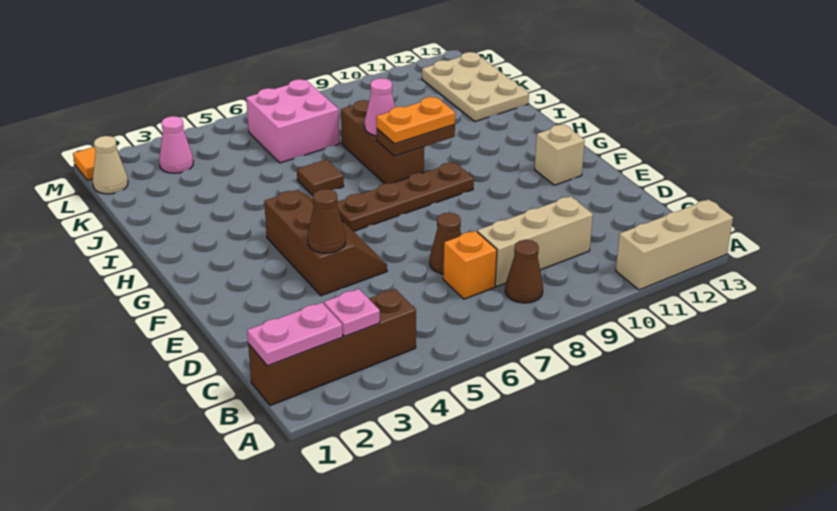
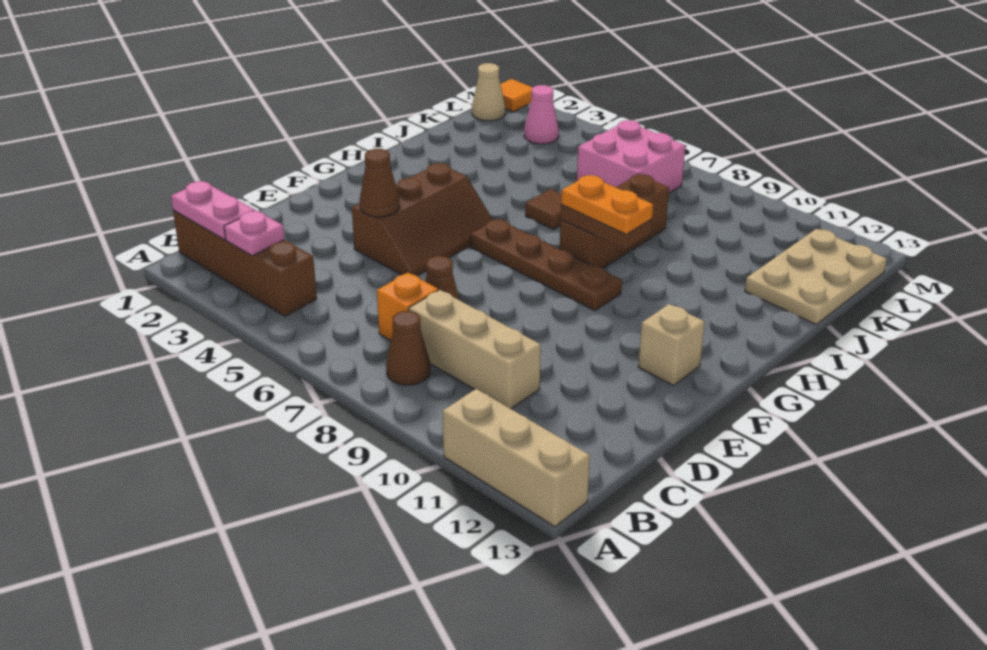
pink cone I8 level 2 -> none

